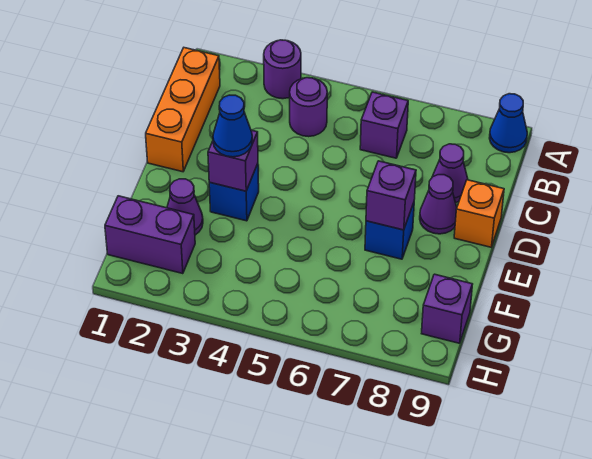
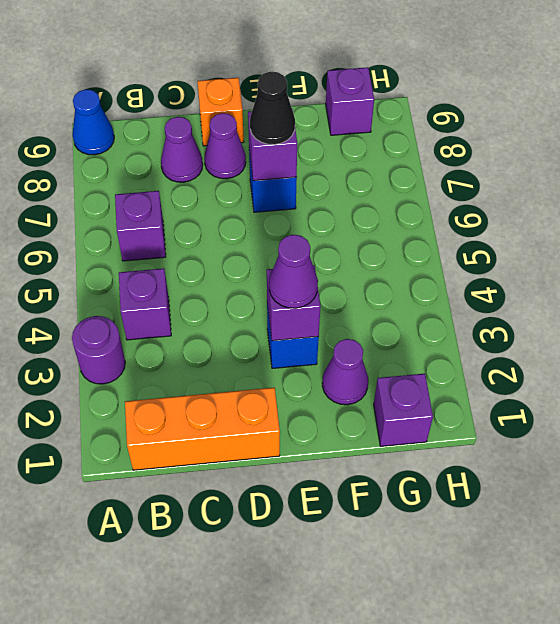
purple round brick B4 level 1 -> purple brick B4 level 1
blue cone E3 level 3 -> purple cone E3 level 3
none -> black cone E7 level 3
purple brick G1:G2 level 1 -> purple brick G1 level 1

